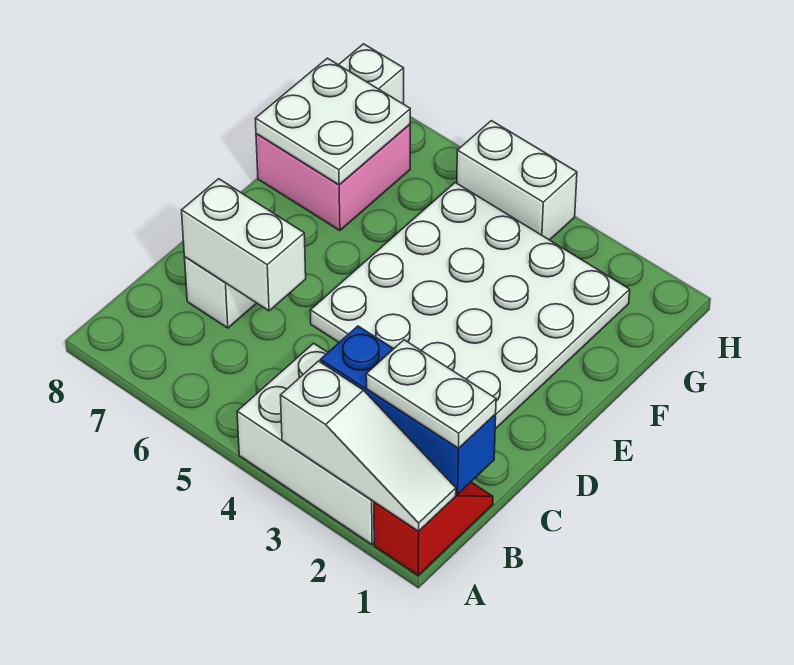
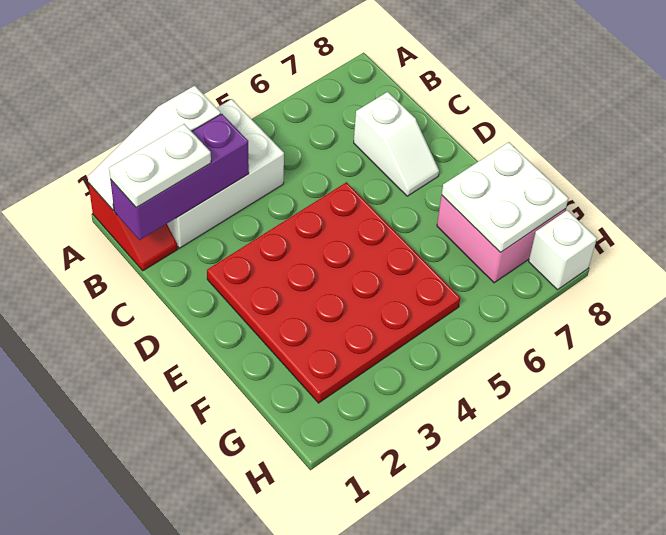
blue brick B1:B3 level 2 -> purple brick B1:B3 level 2
white brick C6:C7 level 2 -> none
white plate D2:G5 level 1 -> red plate D2:G5 level 1
white brick H4:H5 level 1 -> none

